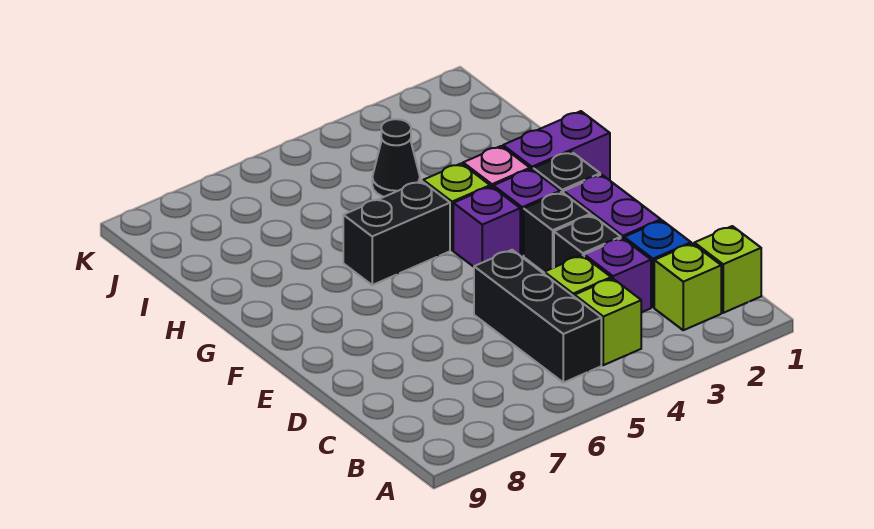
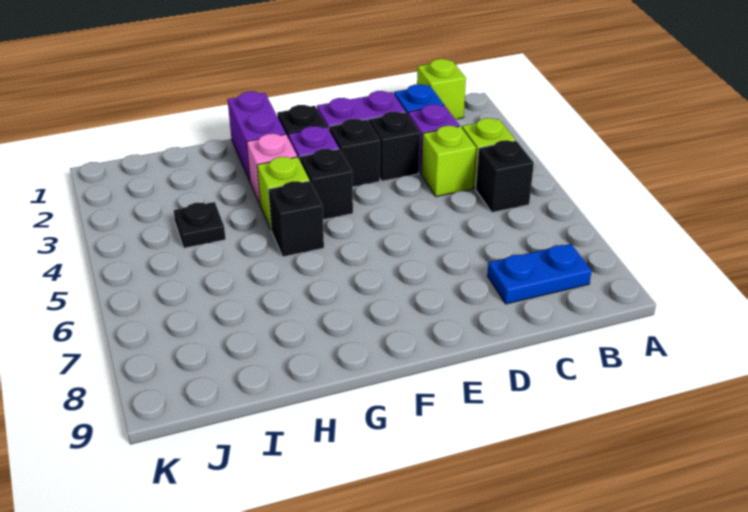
lime brick B2 level 1 -> none
black brick B5:D5 level 1 -> black brick B5 level 1
none -> blue plate B8:C8 level 1
purple brick F4 level 1 -> black brick F4 level 1
black brick G5:G6 level 1 -> black brick G5 level 1
black cone I4 level 1 -> black plate I4 level 1

